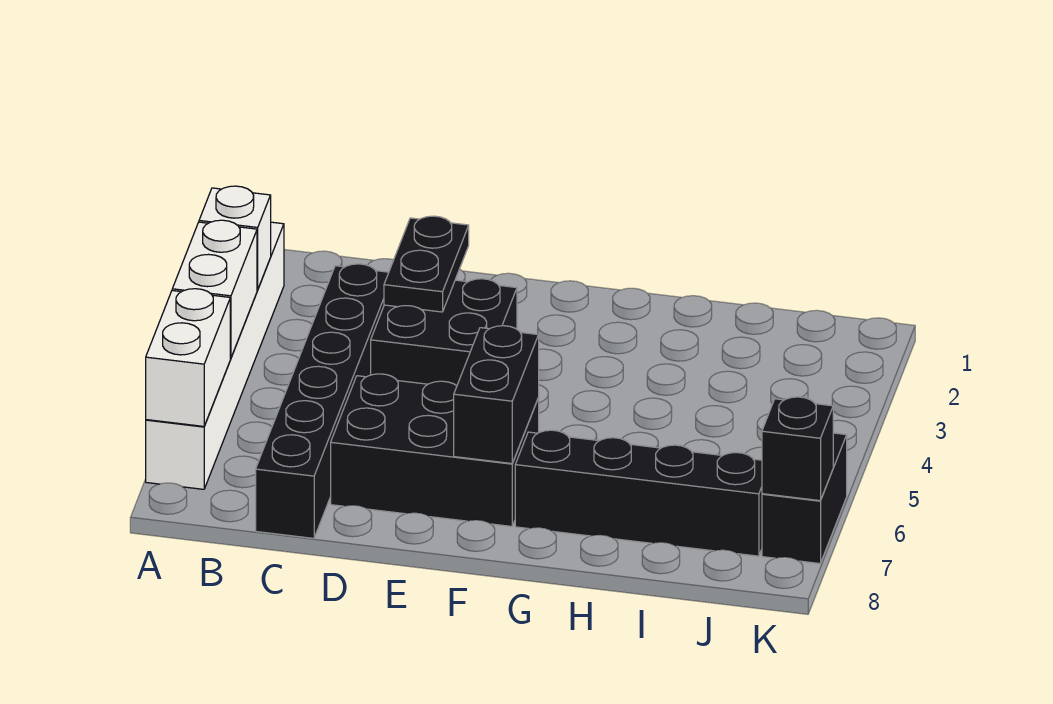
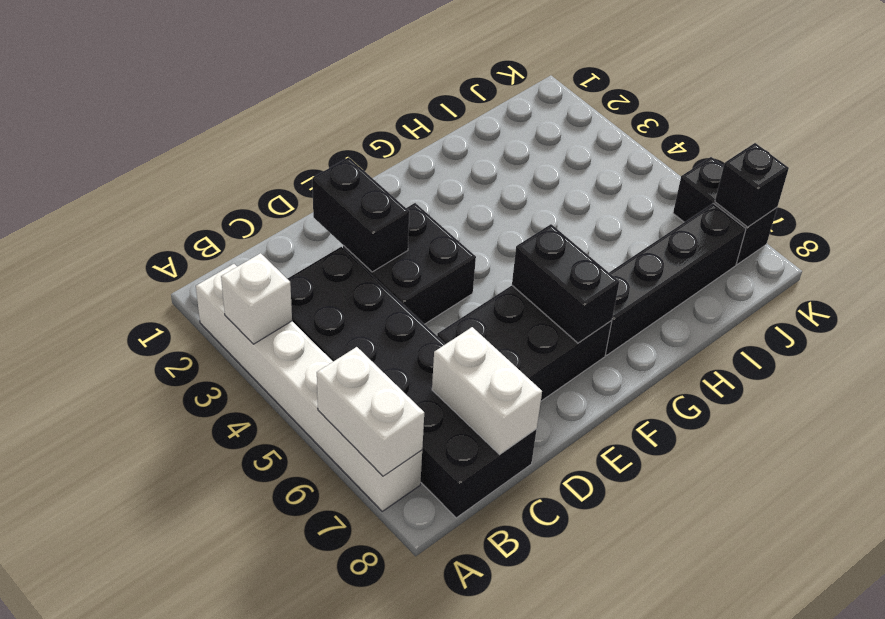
white brick A4:A5 level 2 -> white brick C7:C8 level 2
black brick C3:C8 level 1 -> black brick B3:C8 level 1
black plate D2:D3 level 2 -> black brick D2:D3 level 2

